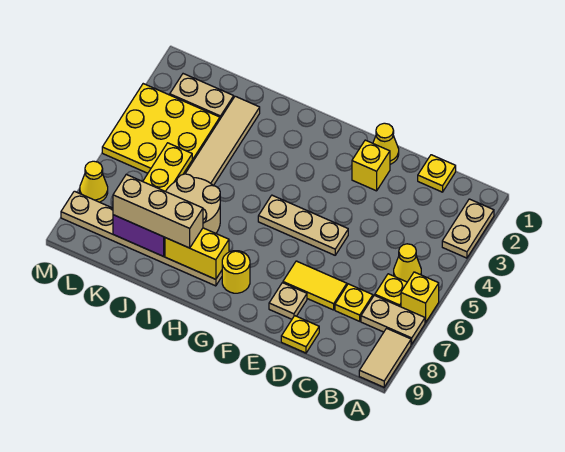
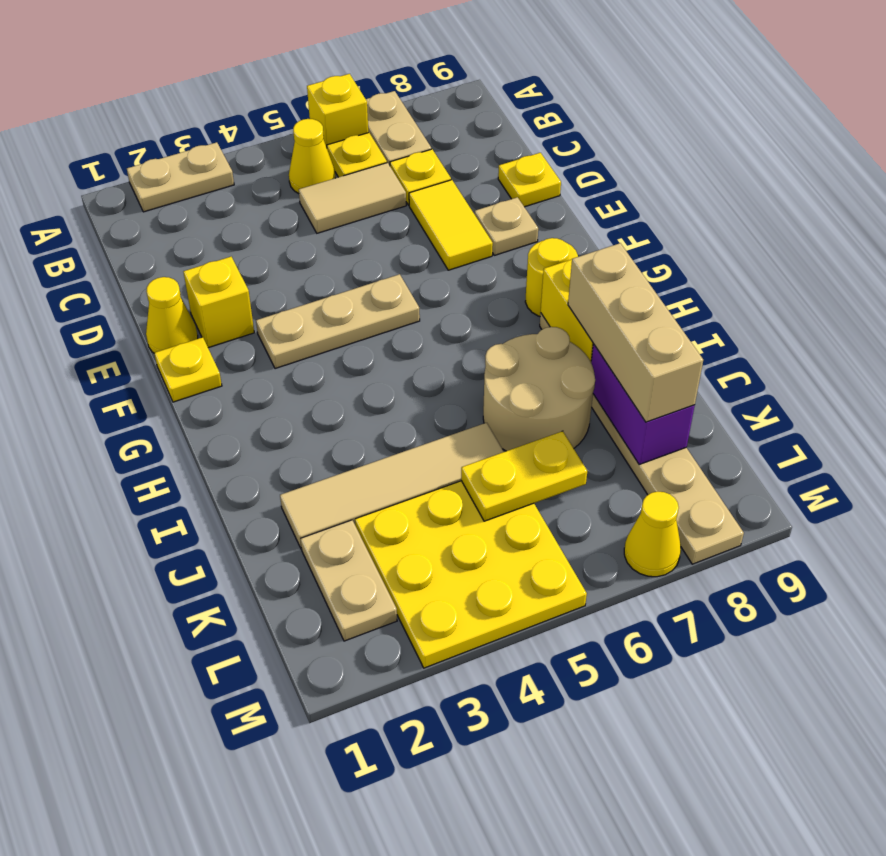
tan tile A8:A9 level 1 -> tan tile C5:C6 level 1
yellow plate C1 level 1 -> yellow plate F1 level 1
tan plate E5:G5 level 1 -> tan plate F3:F5 level 1

